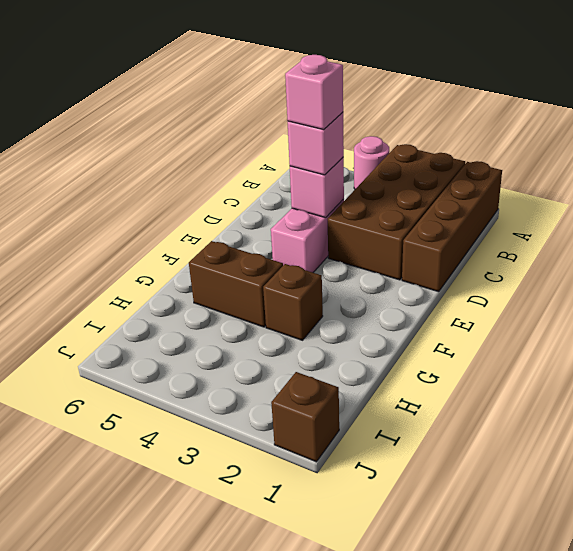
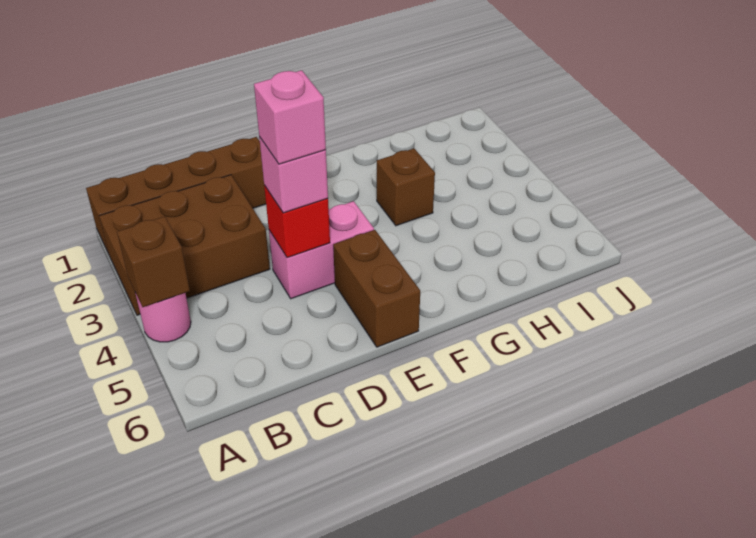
brown brick A2:D3 level 1 -> brown brick A2:C3 level 1
pink brick D4 level 2 -> red brick D4 level 2
brown brick G4:G5 level 1 -> brown brick E5:E6 level 1
brown brick J1 level 1 -> brown brick A4 level 2

